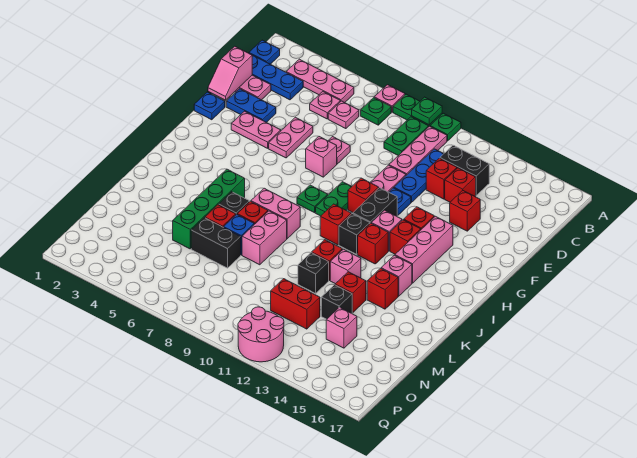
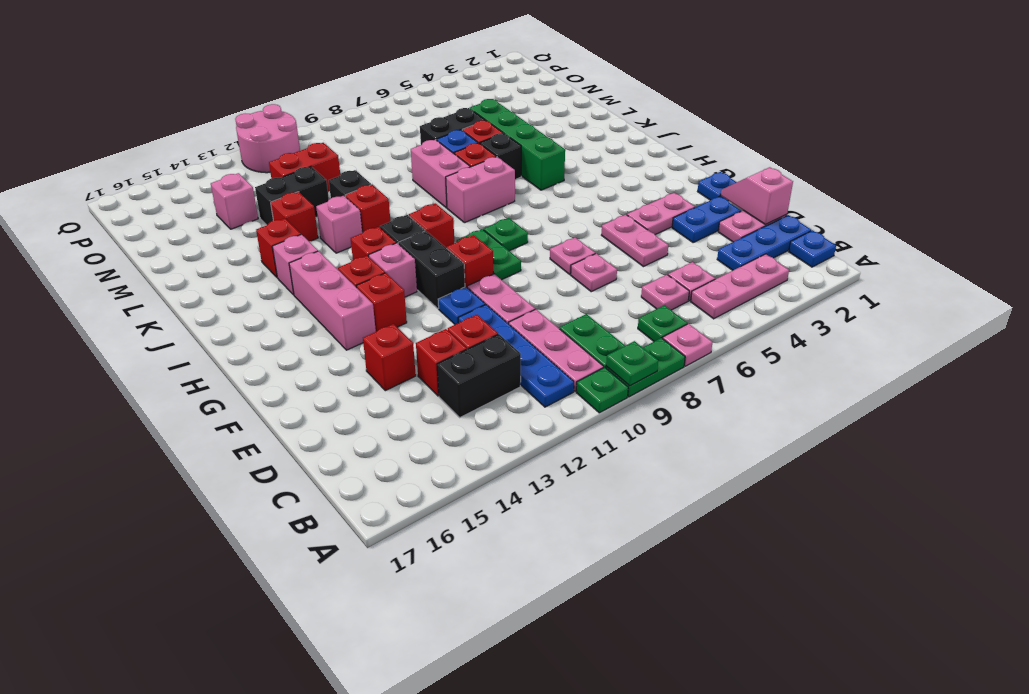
blue plate C11:E11 level 1 -> blue plate B11:E11 level 1
pink brick F7 level 1 -> pink plate F7 level 1
black brick M13 level 1 -> black brick M12:M13 level 1

